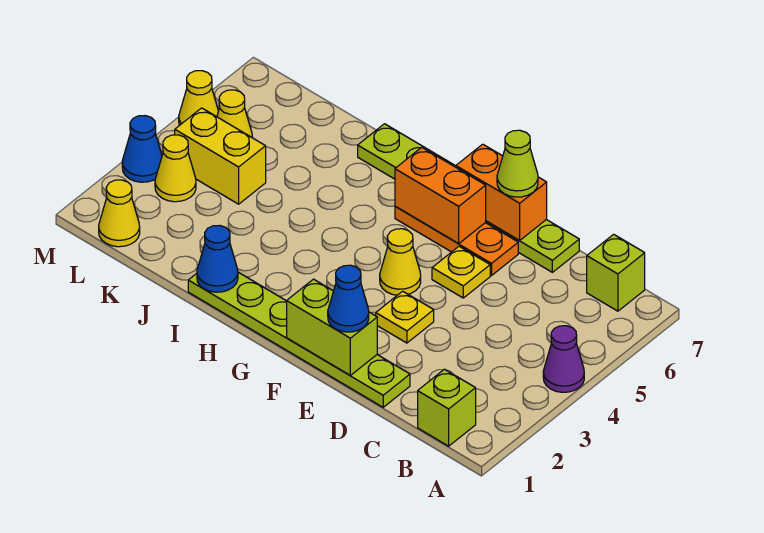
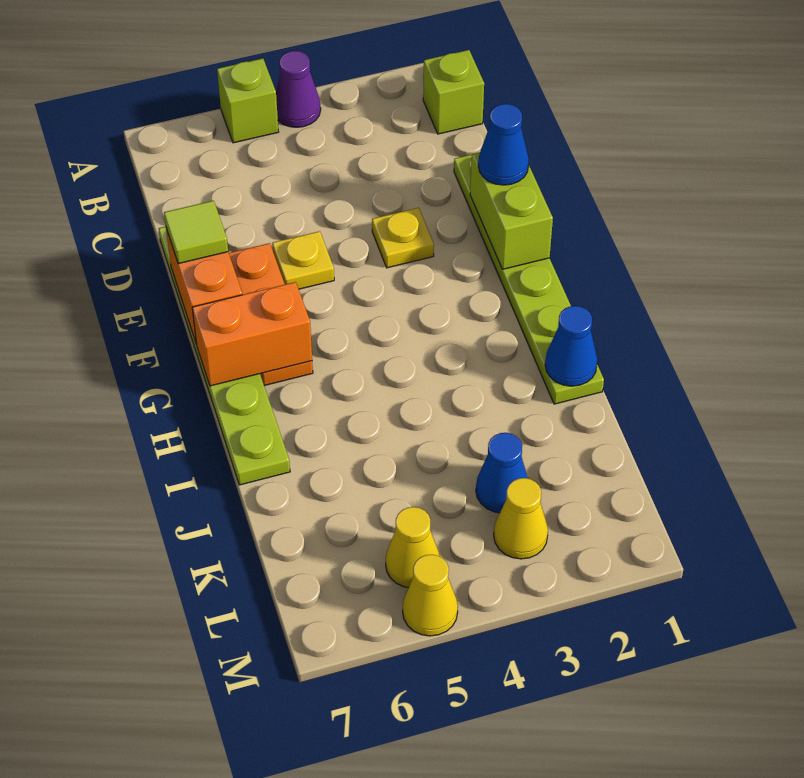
lime brick B7 level 1 -> lime brick A5 level 1
lime cone E7 level 3 -> lime tile E7 level 3
yellow cone F4 level 1 -> none
orange brick F6:G6 level 2 -> orange brick G6:G7 level 2
yellow brick K4:L4 level 1 -> none
yellow cone L1 level 1 -> none
blue cone M3 level 1 -> blue cone K3 level 1

